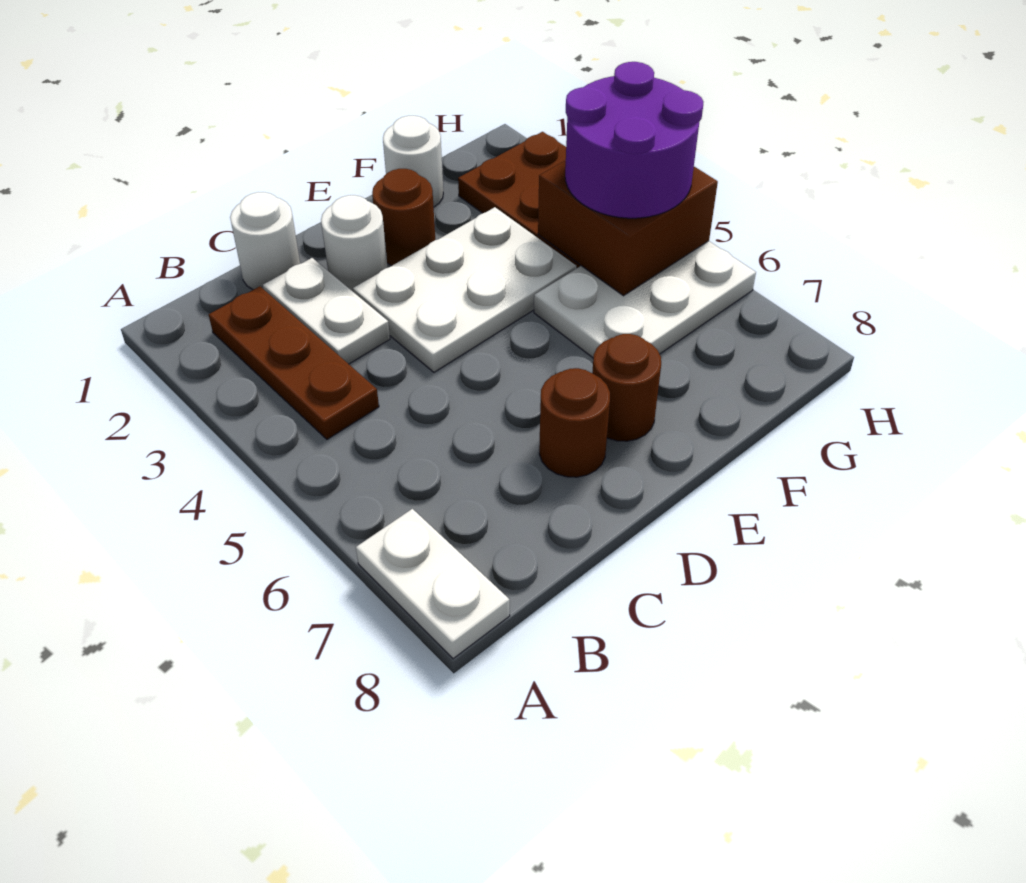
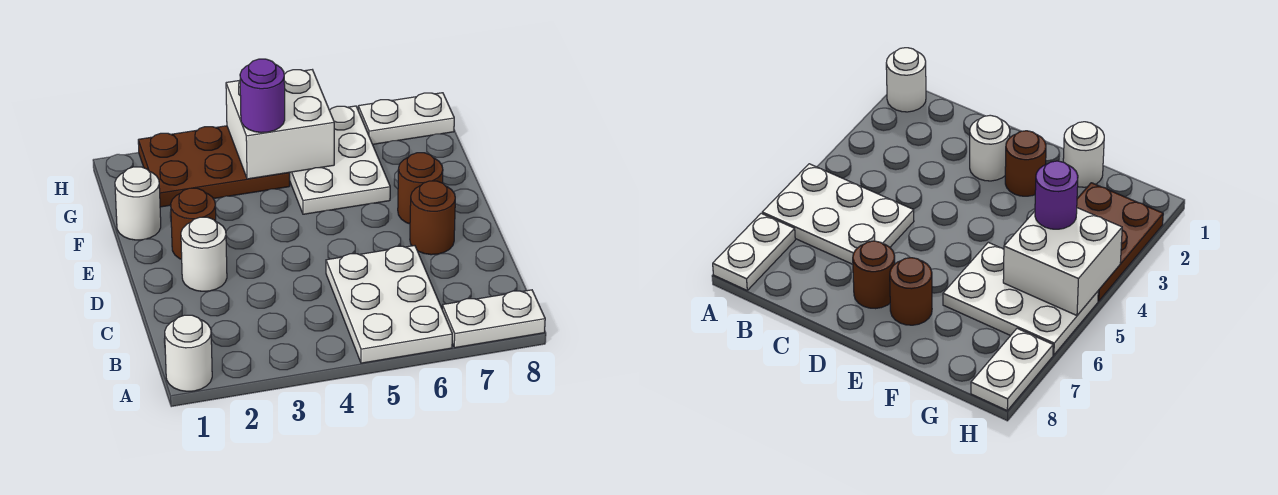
brown plate B2:B4 level 1 -> none
white round brick C1 level 1 -> white round brick A1 level 1
white plate C2:C3 level 1 -> white plate H7:H8 level 1
white plate D3:F4 level 1 -> white plate A5:C6 level 1
brown brick G4:H5 level 2 -> white brick G4:H5 level 2
purple round brick G4:H5 level 3 -> purple round brick G4 level 3

